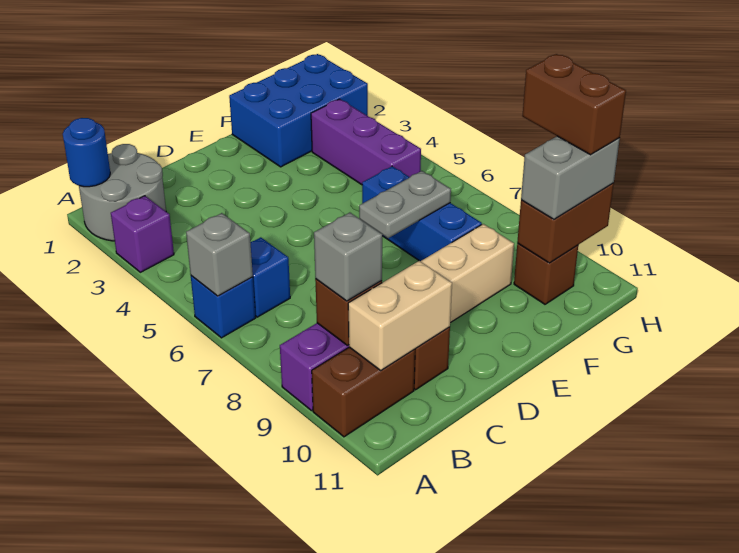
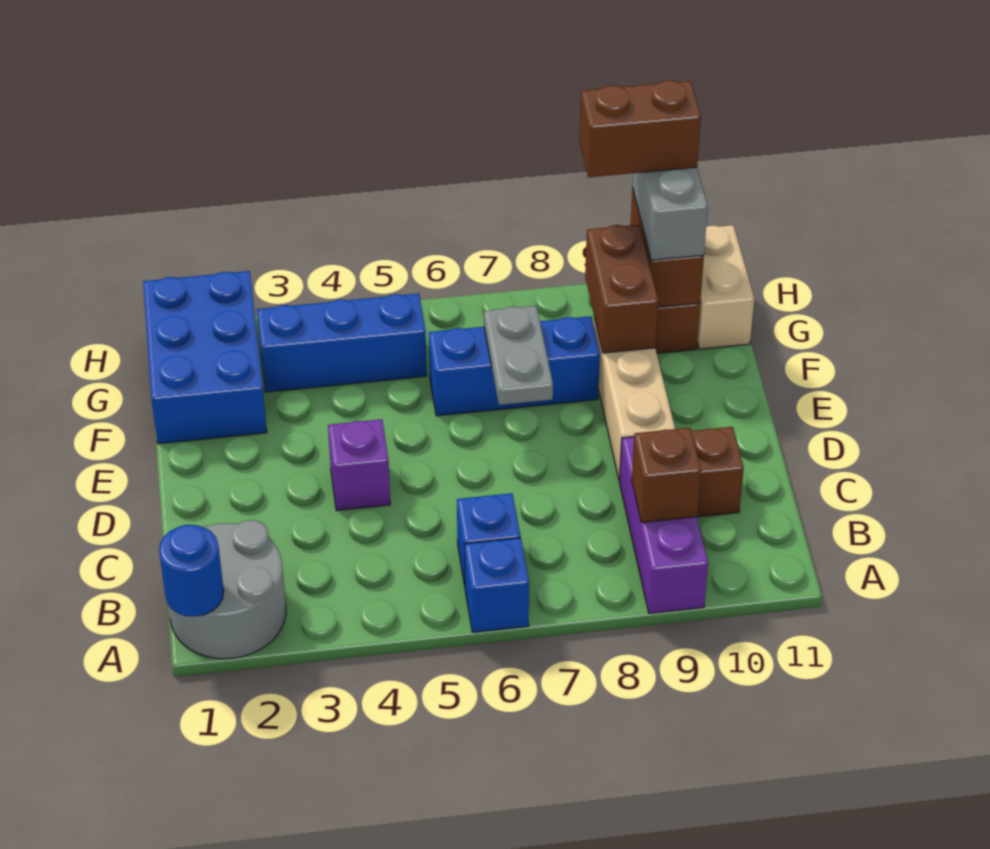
purple brick A3 level 1 -> purple brick D4 level 1
grey brick A6 level 2 -> none
brown brick A10:B10 level 1 -> brown brick F9:G9 level 2
grey brick B9 level 3 -> none
tan brick B10:C10 level 2 -> tan brick G11:H11 level 1
purple brick G3:G5 level 1 -> blue brick G3:G5 level 1

